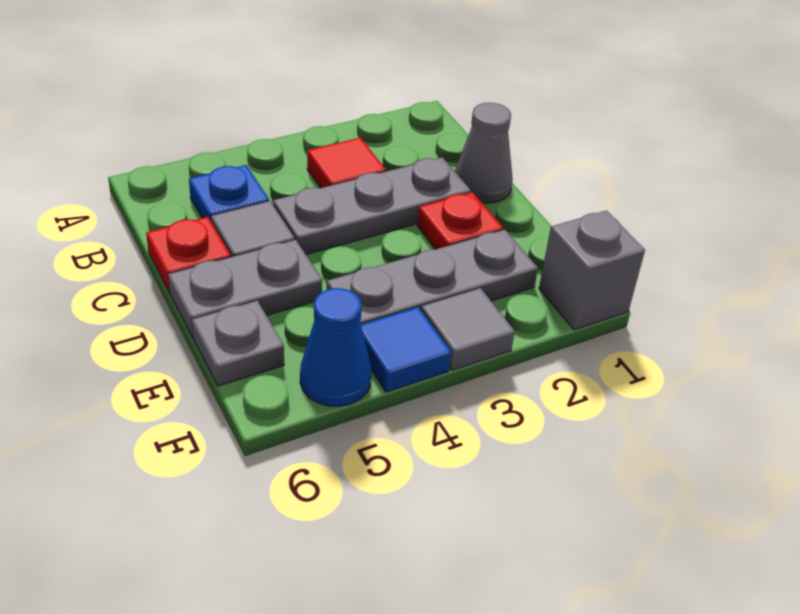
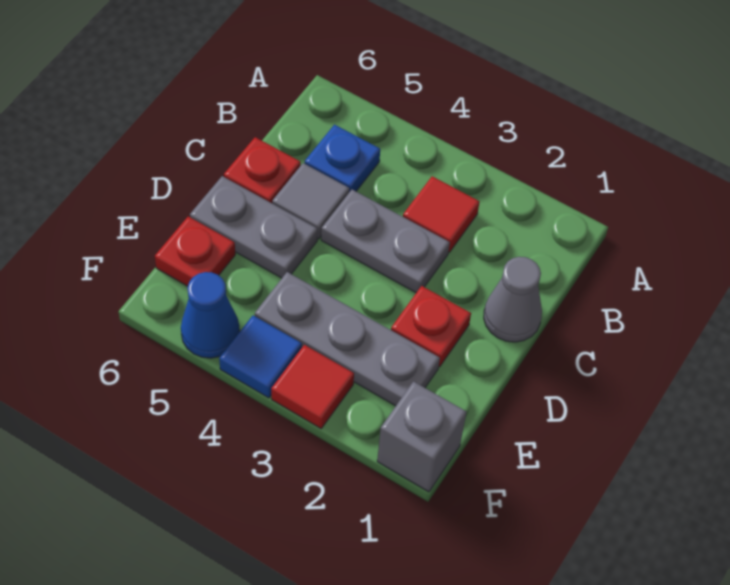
grey plate C2:C4 level 1 -> grey plate C3:C4 level 1
grey plate E6 level 1 -> red plate E6 level 1
grey tile F3 level 1 -> red tile F3 level 1

